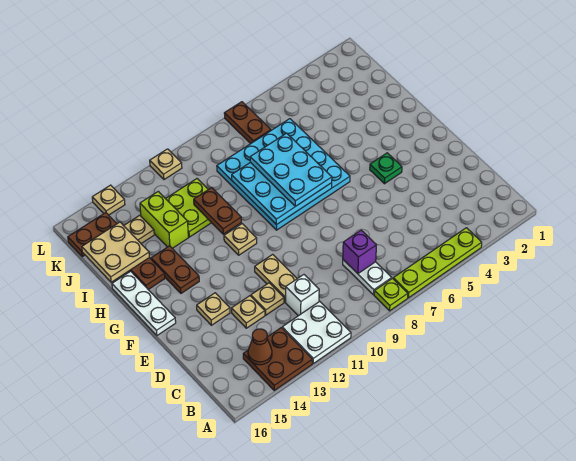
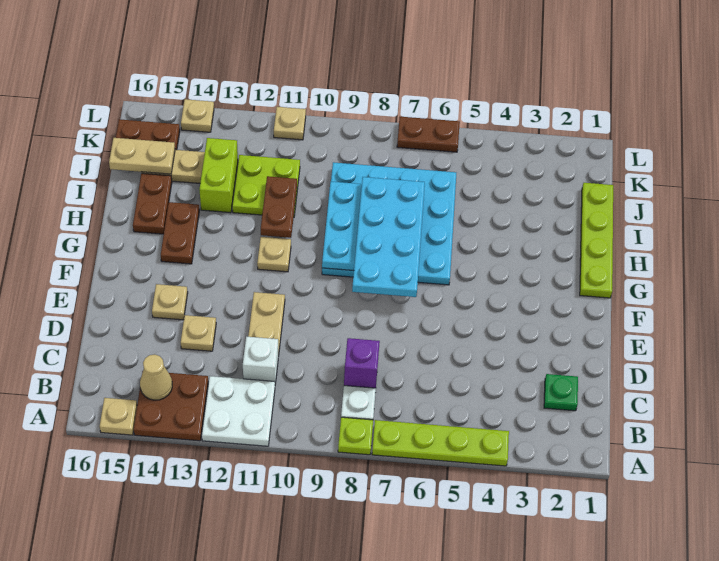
brown cone B14 level 2 -> tan cone B14 level 2
tan plate D12 level 1 -> tan plate A15 level 1
green plate F4 level 1 -> green plate C2 level 1
white plate F16:H16 level 1 -> none
none -> lime plate G1:J1 level 1
cyan plate G7:I8 level 3 -> cyan plate F7:I8 level 3
tan plate I15:J16 level 2 -> tan plate J15:J16 level 2
brown plate K7:L7 level 1 -> brown plate L6:L7 level 1

